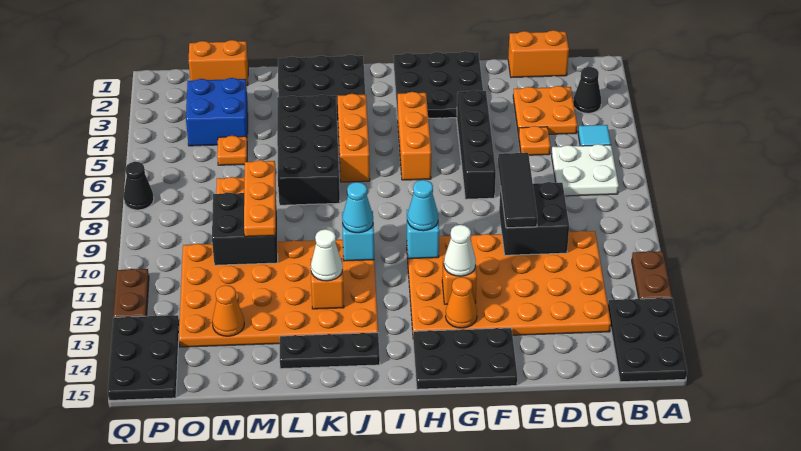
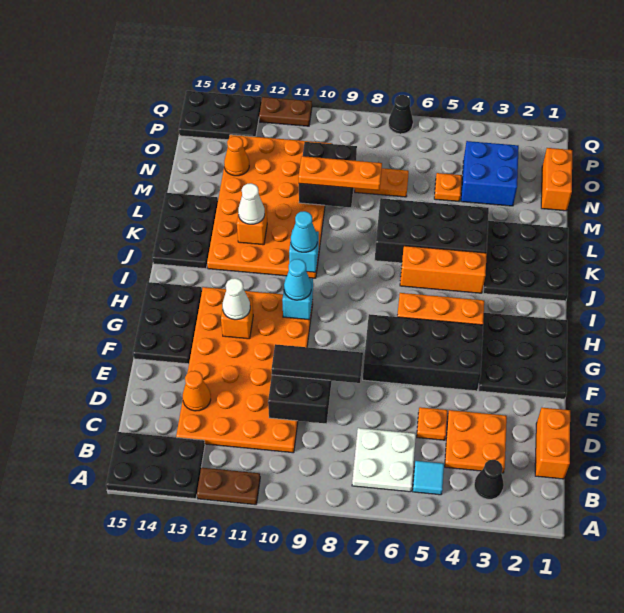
black brick F4:F7 level 1 -> black brick F4:G7 level 1
orange cone G13 level 2 -> orange cone D13 level 2
black plate J14:L14 level 1 -> black plate J14:L15 level 1

